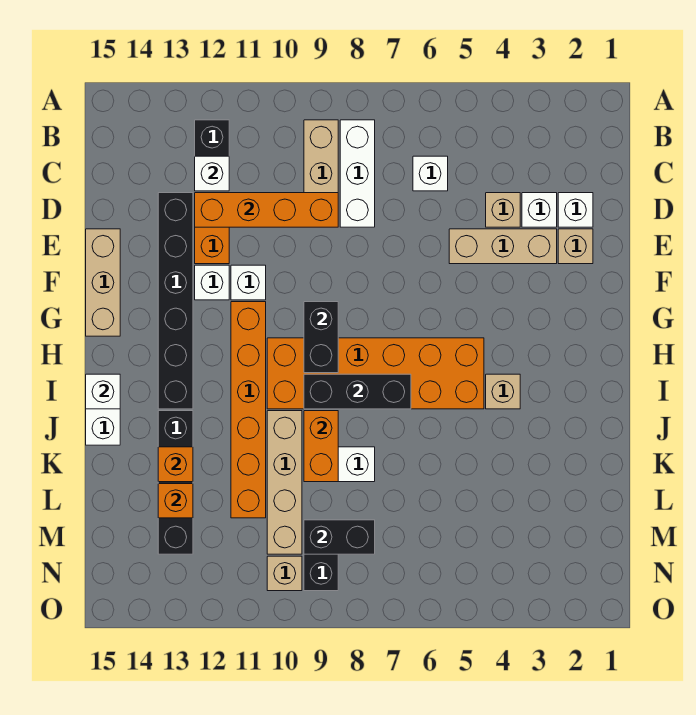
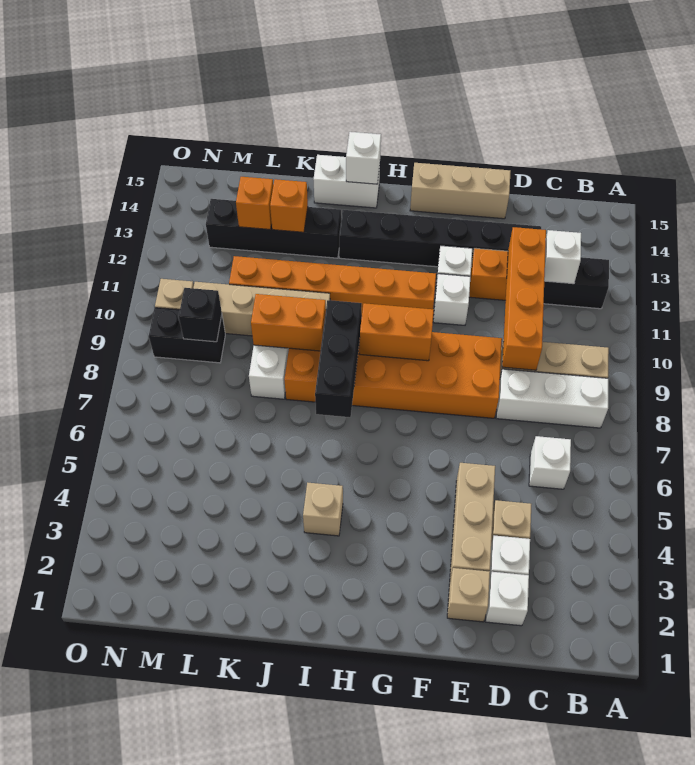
black brick G9:H9 level 2 -> orange brick G9:H9 level 2
orange brick H5:I10 level 1 -> orange brick E8:J9 level 1
black brick M8:M9 level 2 -> black brick M9 level 2

